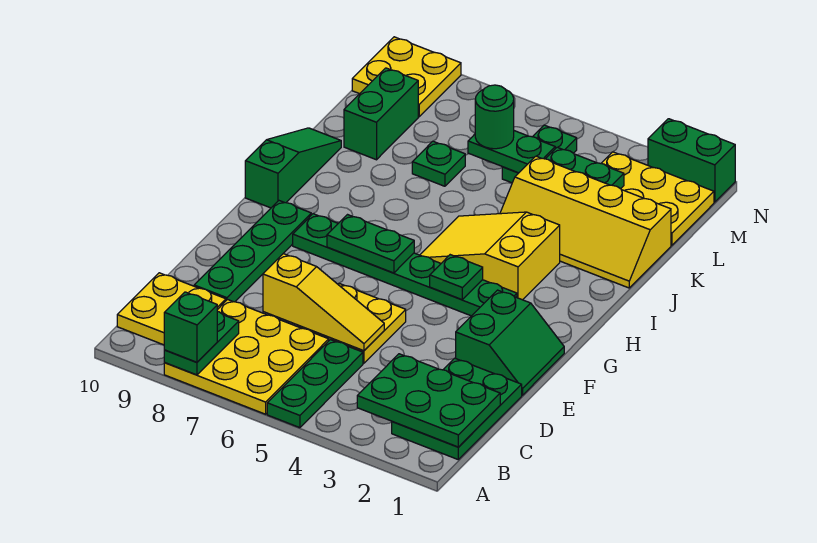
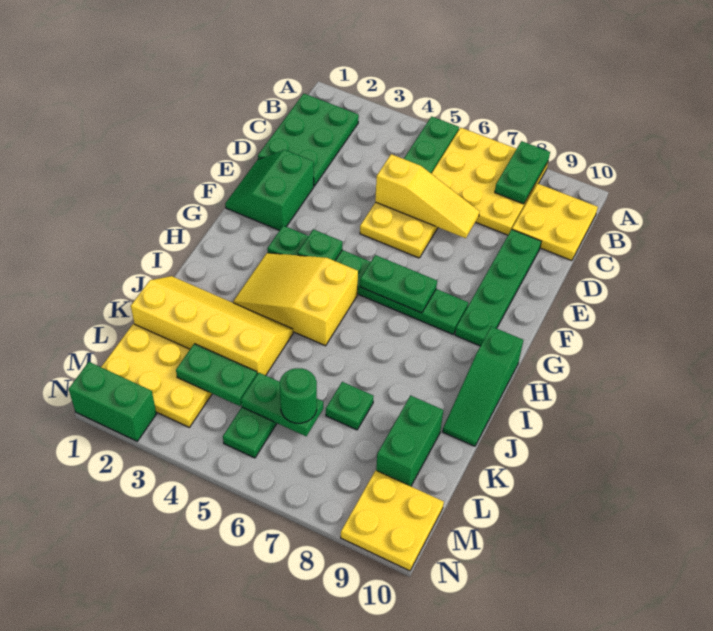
green brick A8 level 3 -> none
green plate B1:C3 level 2 -> none
yellow slope D5:D7 level 2 top 7 -> yellow slope D5:D7 level 2 top 5
yellow slope H3:I5 level 1 top 3 -> yellow slope H3:I5 level 1 top 5

